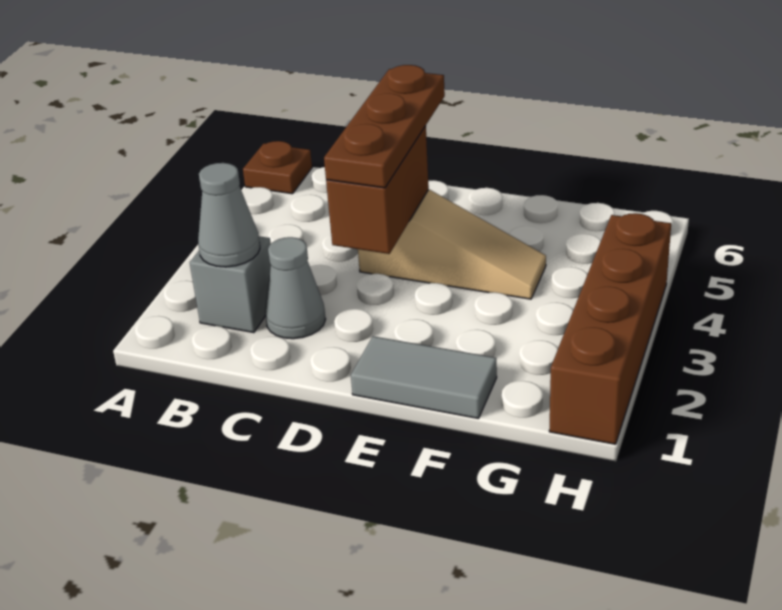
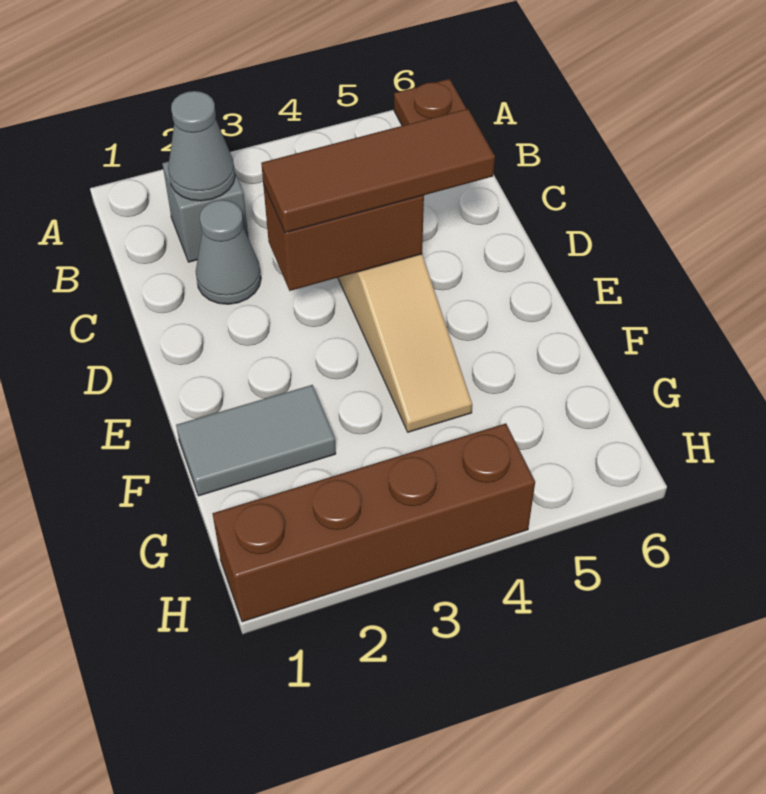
brown plate D3:D5 level 3 -> brown tile D3:D5 level 3
grey tile E1:F1 level 1 -> grey tile F1:F2 level 1

